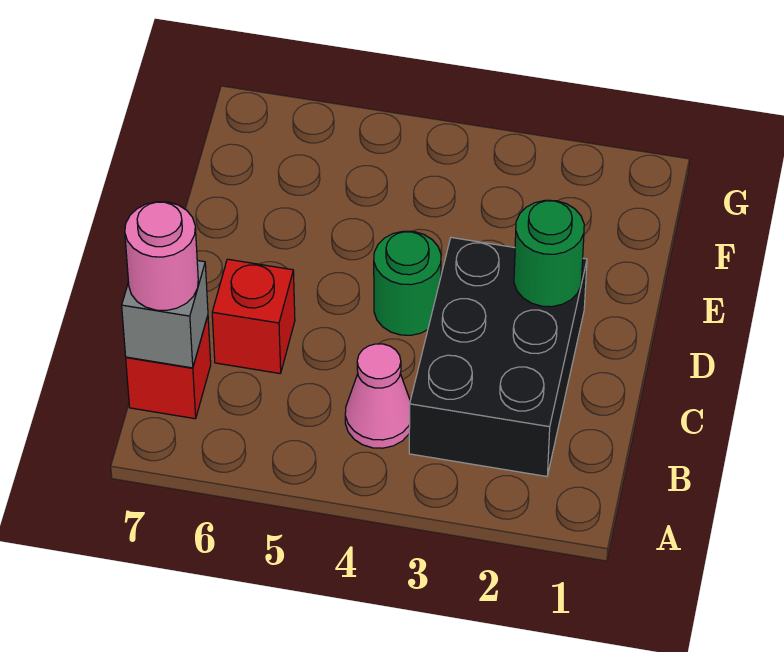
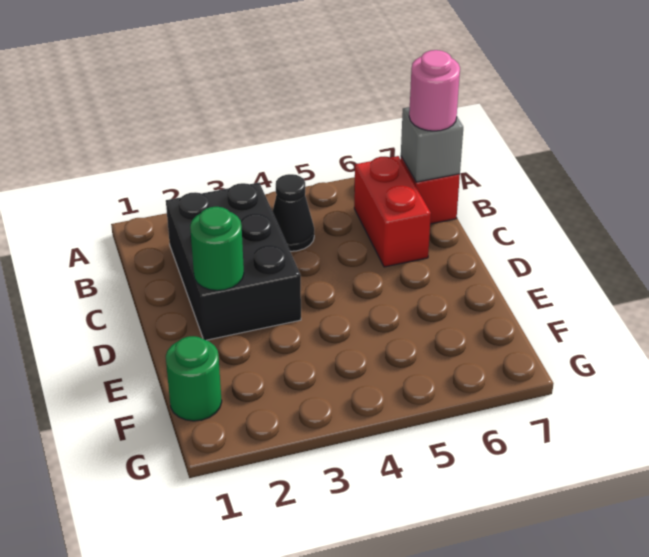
pink cone B4 level 1 -> black cone B4 level 1
red brick C6 level 1 -> red brick B6:C6 level 1
green round brick D4 level 1 -> green round brick F1 level 1

